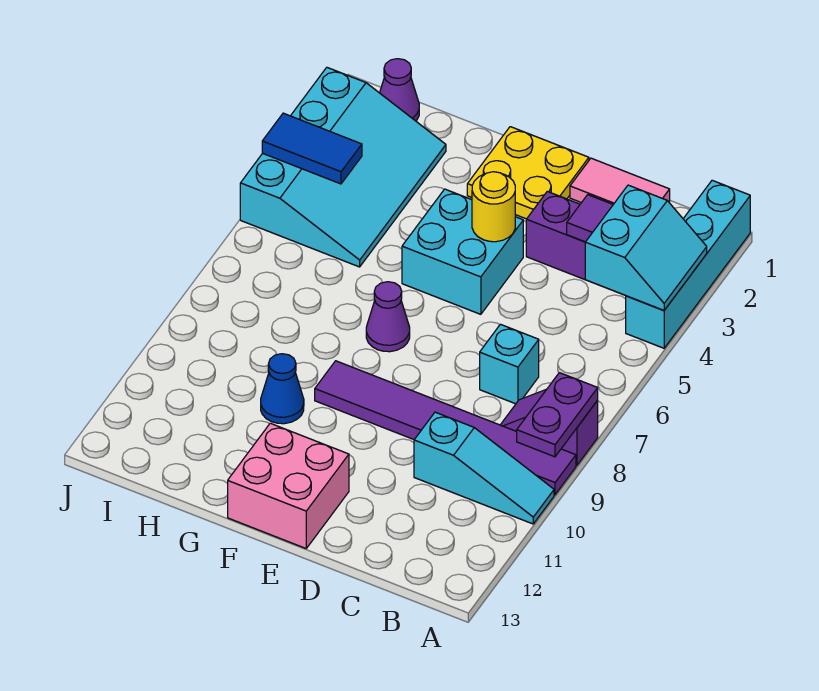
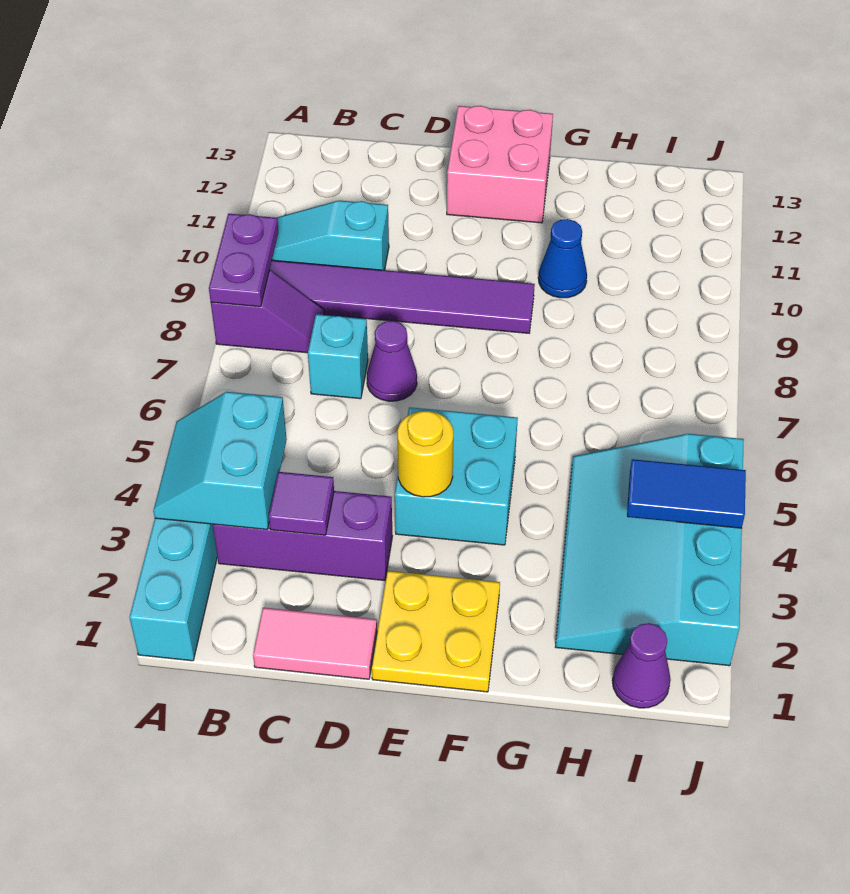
purple cone F7 level 1 -> purple cone D7 level 1

